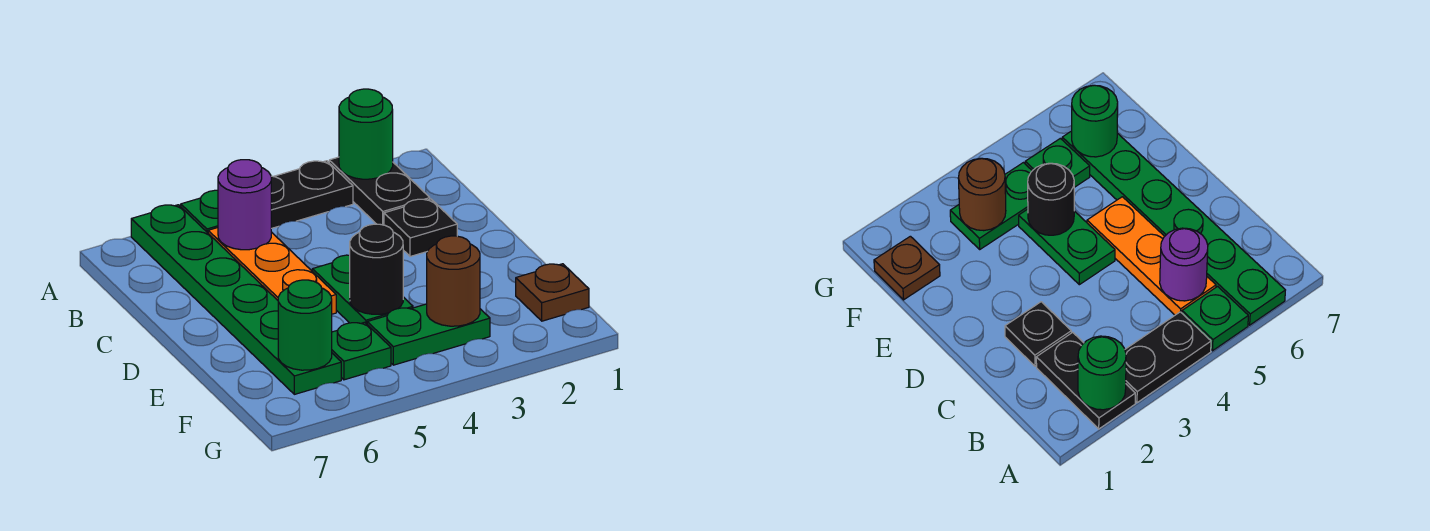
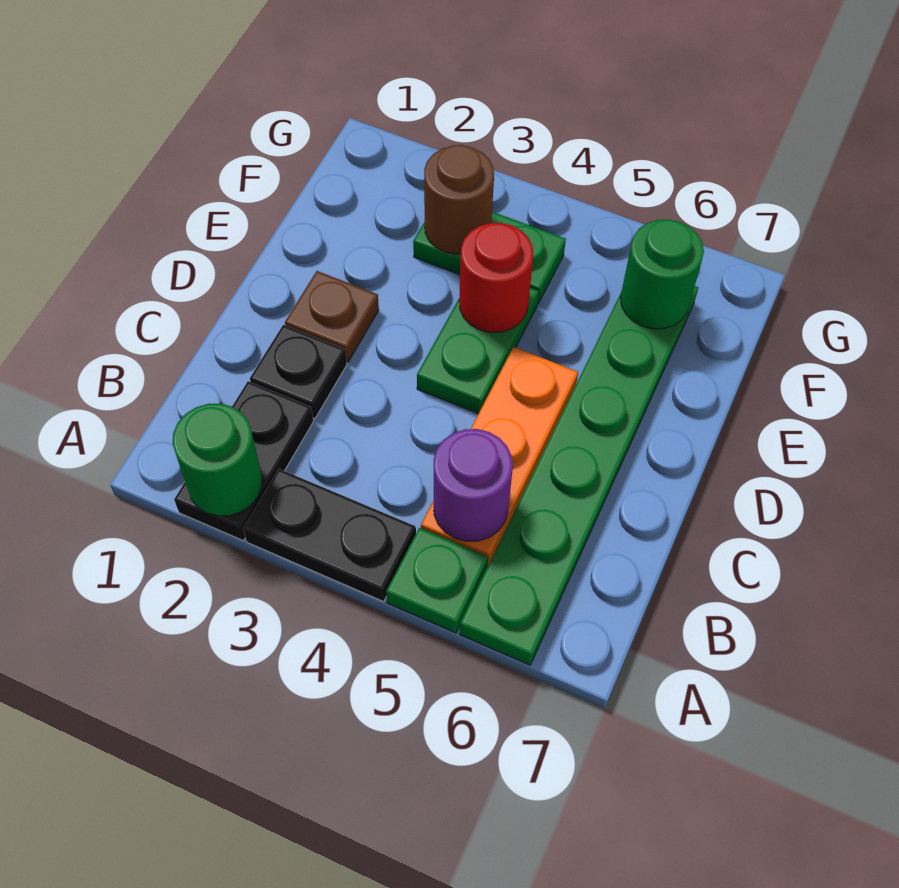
black round brick E4 level 2 -> red round brick E4 level 2
brown plate F1 level 1 -> brown plate D2 level 1
green plate F5 level 1 -> none

